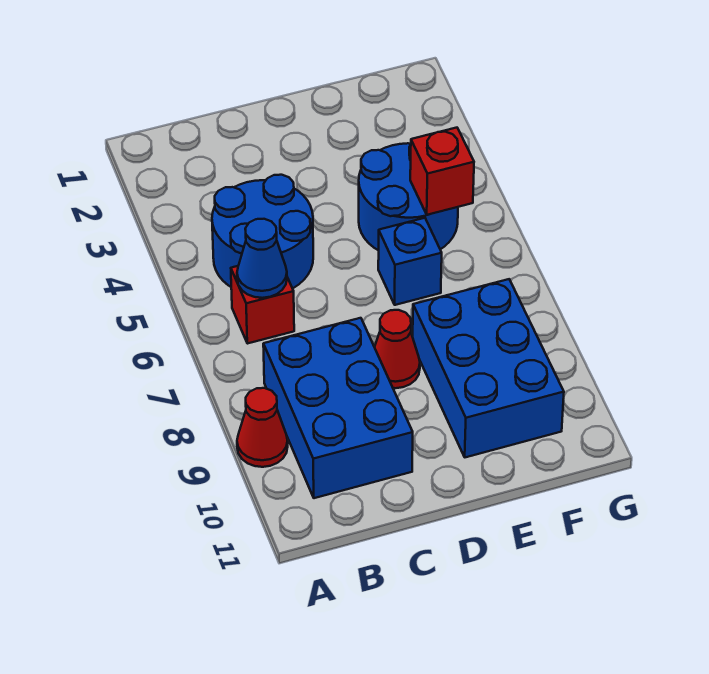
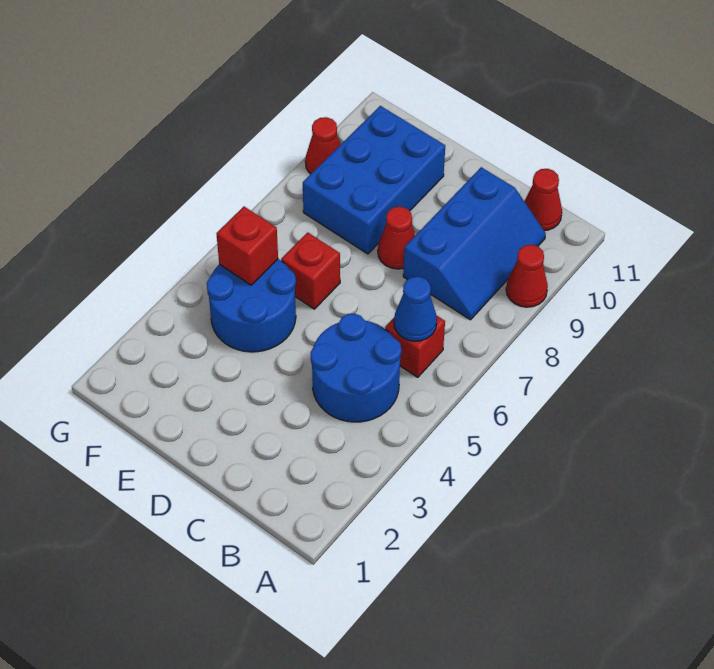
blue brick B8:C10 level 1 -> blue slope B8:C10 level 1 top C
none -> red cone B11 level 1
blue brick E6 level 1 -> red brick E6 level 1
none -> red cone G9 level 1

